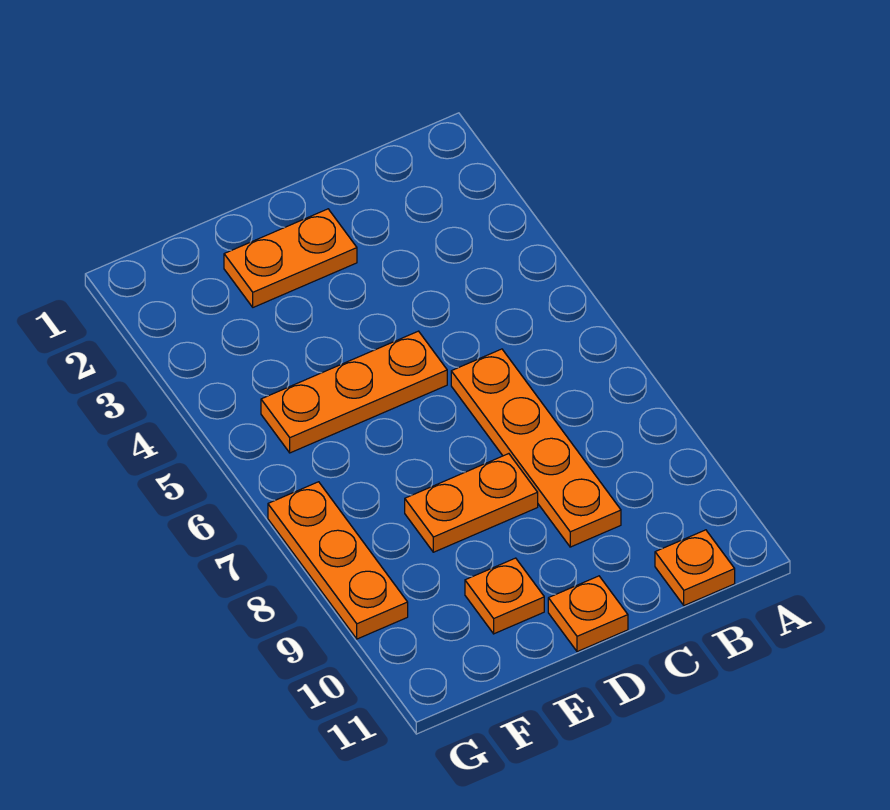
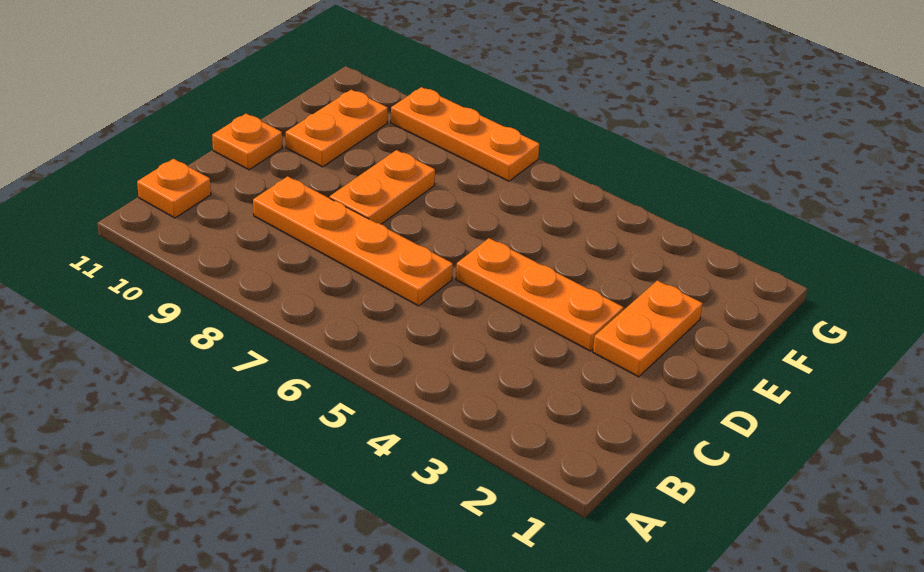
orange plate D5:F5 level 1 -> orange plate D3:D5 level 1
orange plate E10 level 1 -> orange plate E10:F10 level 1

